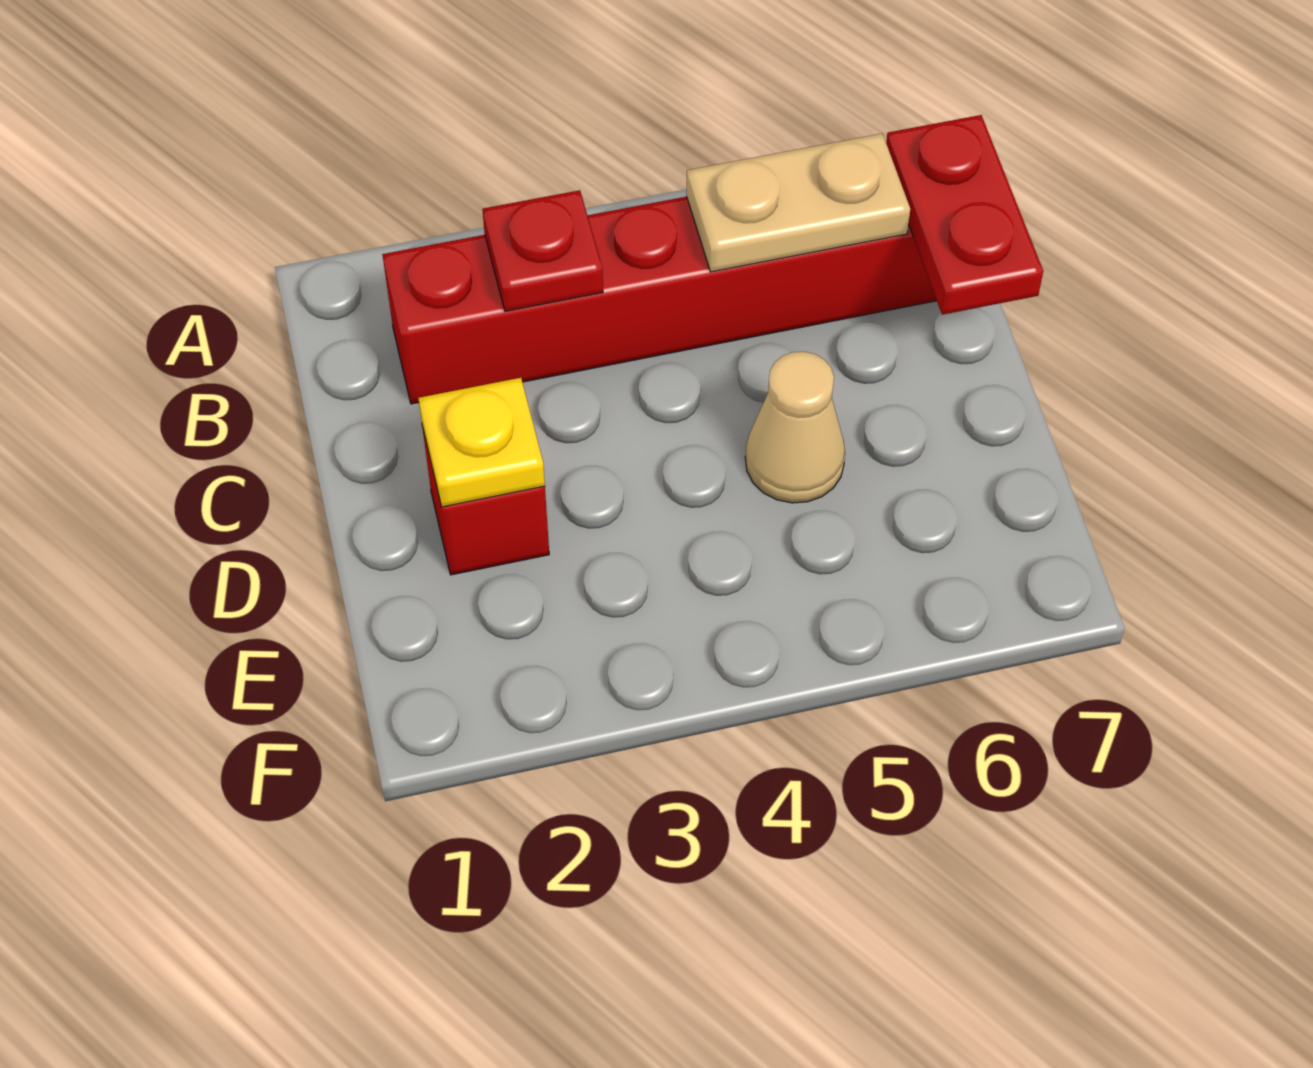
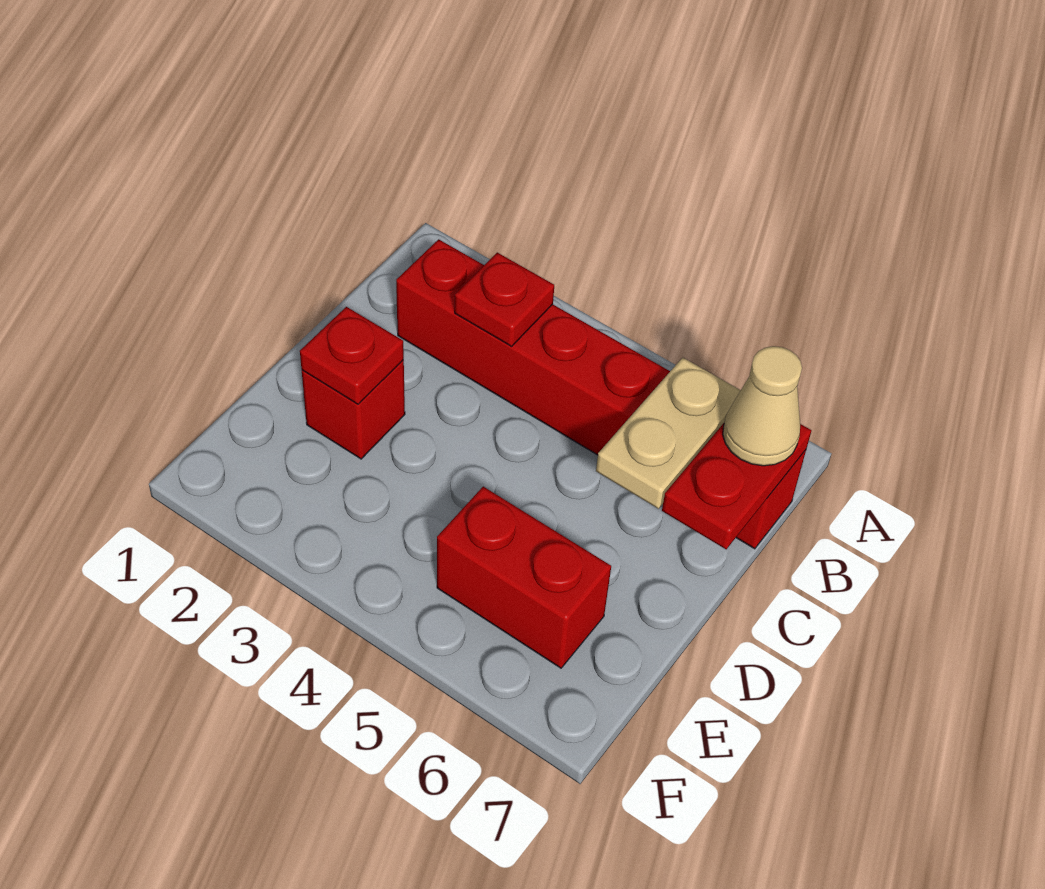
tan plate B5:B6 level 2 -> tan plate B6:C6 level 2
yellow plate D2 level 2 -> red plate D2 level 2
tan cone D5 level 1 -> tan cone B7 level 3
none -> red brick E5:E6 level 1

